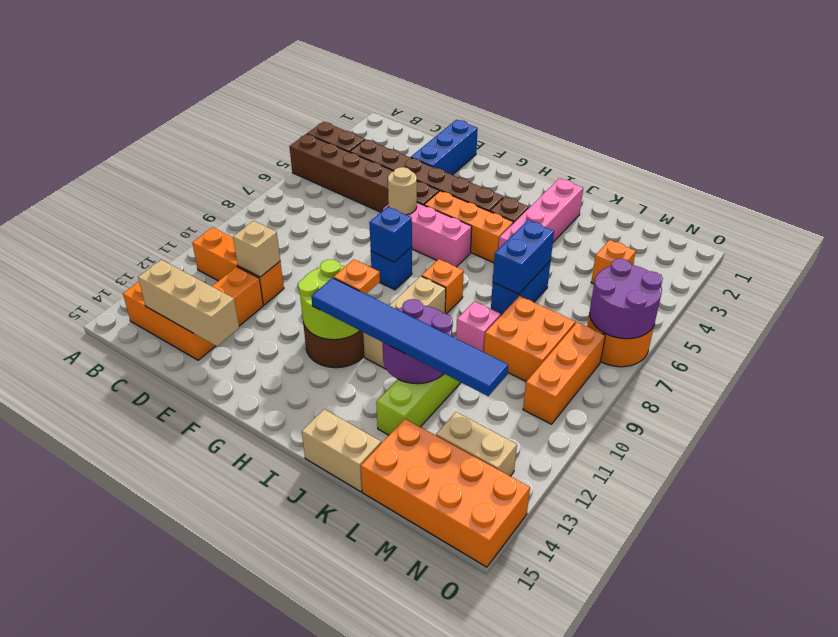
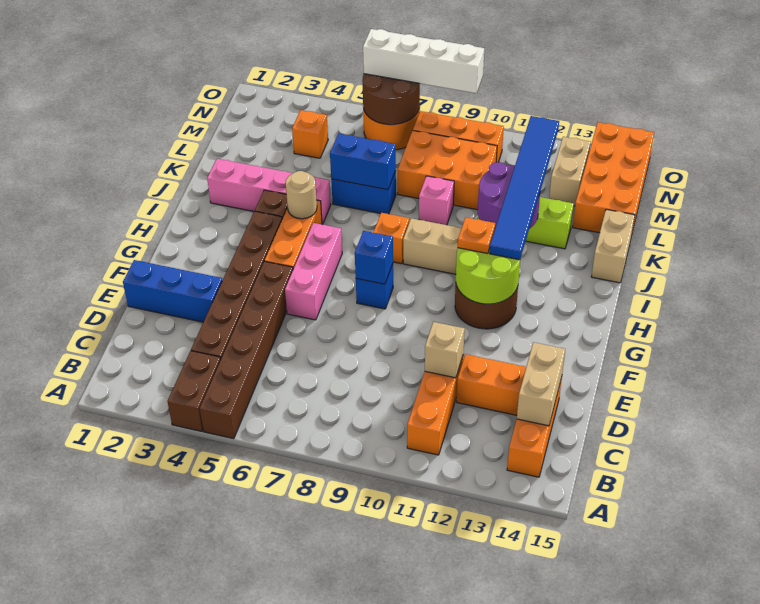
tan brick C14:E14 level 2 -> tan brick C14:D14 level 2
tan round brick F6 level 2 -> tan round brick I5 level 2
orange brick L8:M9 level 1 -> orange brick L8:M10 level 1
purple round brick N6:O7 level 2 -> brown round brick N6:O7 level 2
none -> white brick O6:O9 level 3

